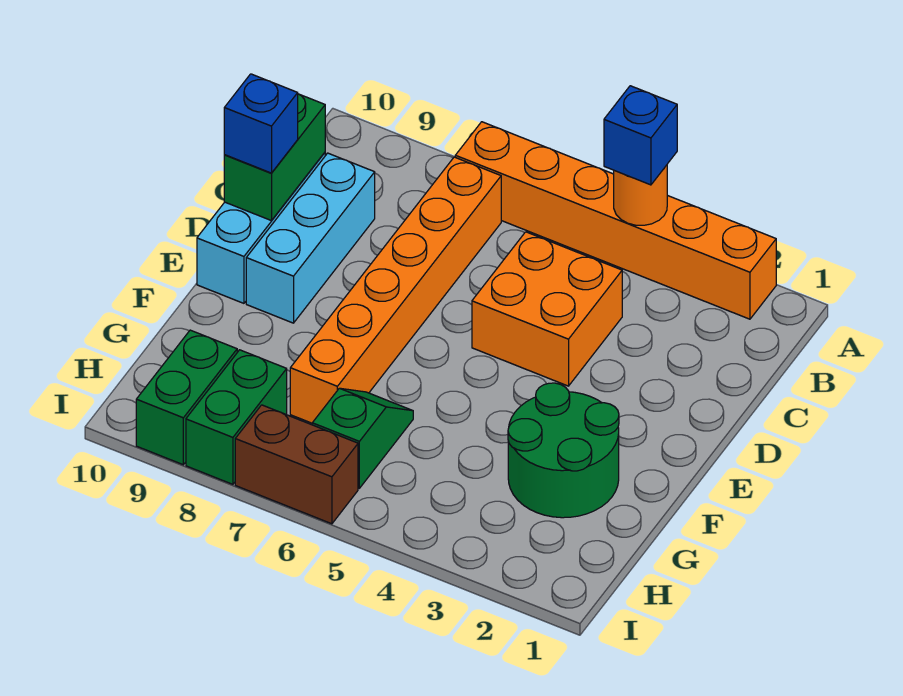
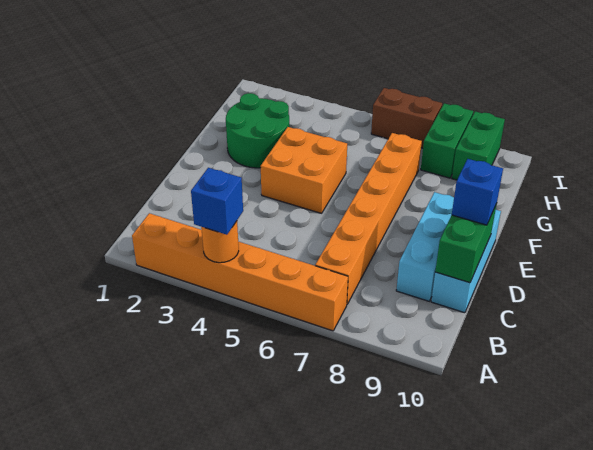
orange brick C4:D5 level 1 -> orange brick E4:F5 level 1
green slope G6:H6 level 1 top H -> none

